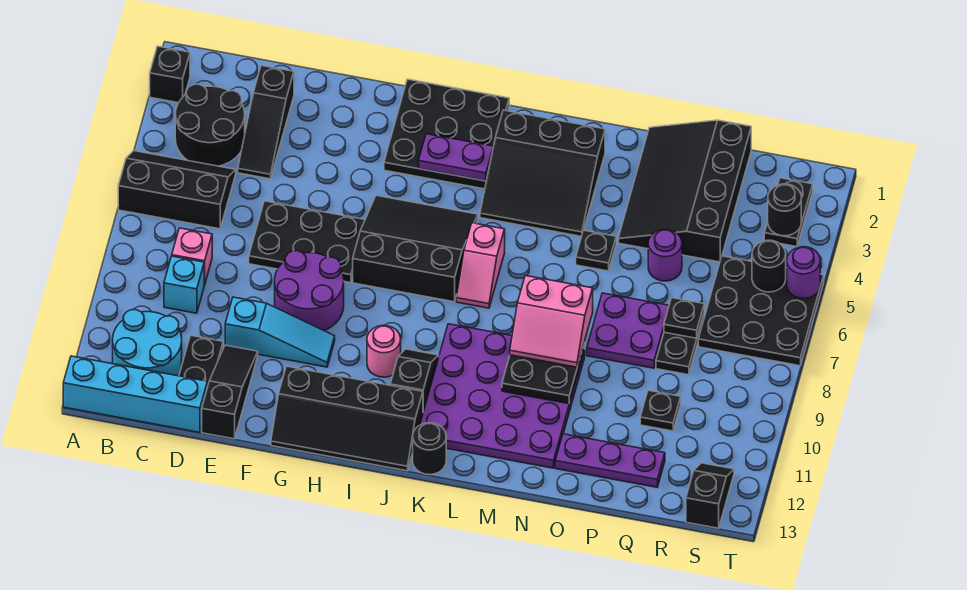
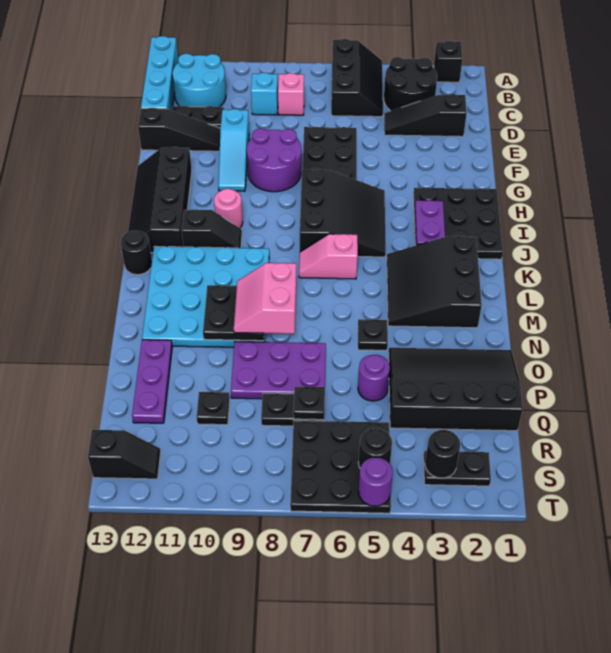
purple plate K9:N12 level 1 -> cyan plate K9:N12 level 1
purple plate O7:P8 level 1 -> purple plate O7:P9 level 1

